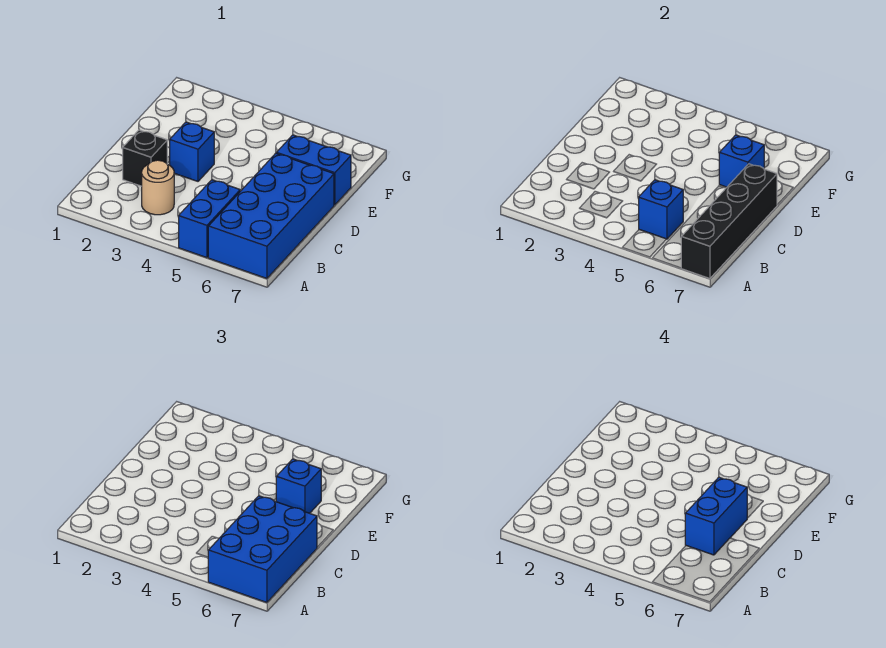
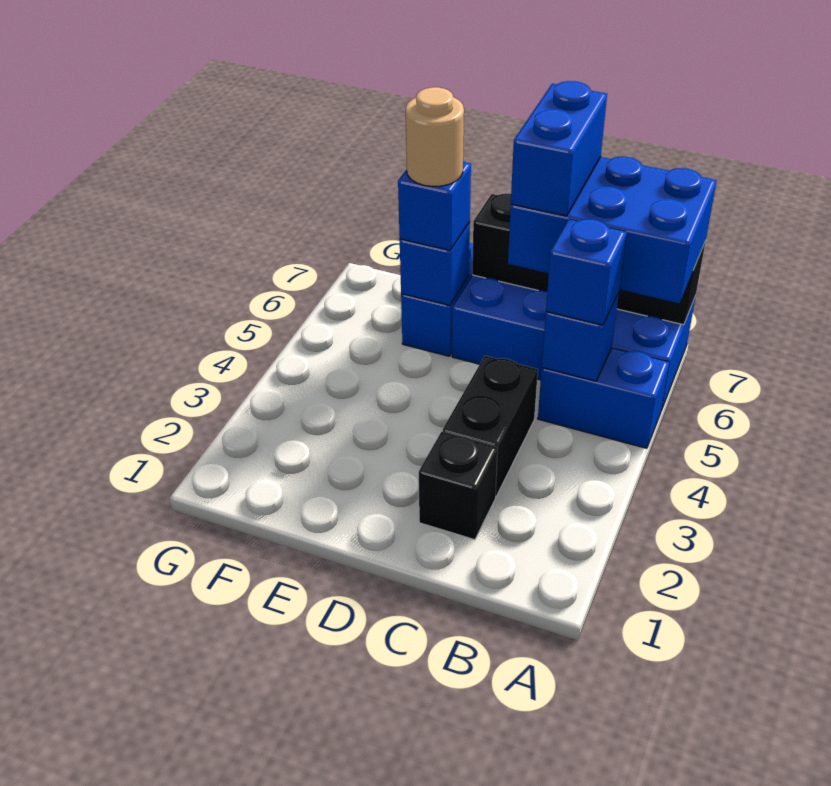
tan round brick B3 level 1 -> tan round brick E6 level 4
none -> black brick C3:C4 level 1
blue brick C6:D6 level 4 -> blue brick C6:C7 level 4
blue brick D3 level 1 -> blue brick B5 level 3

